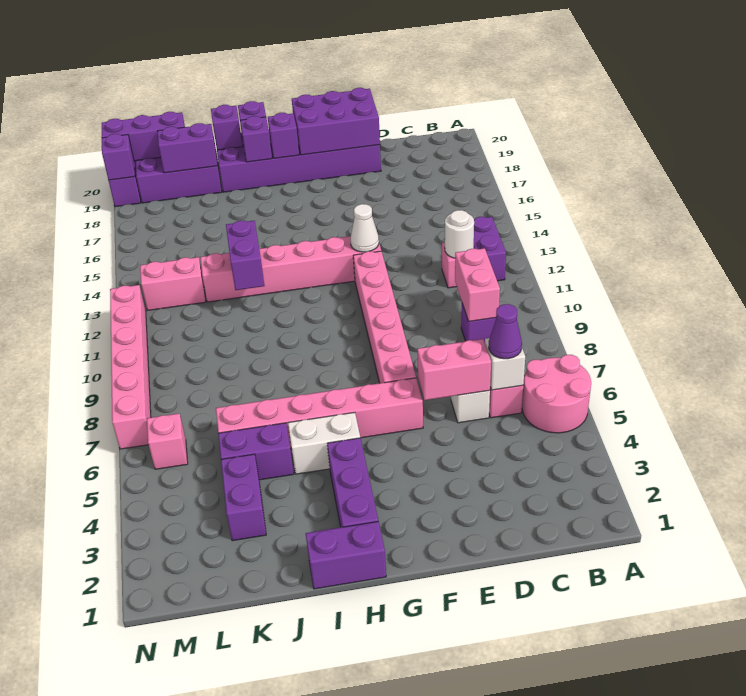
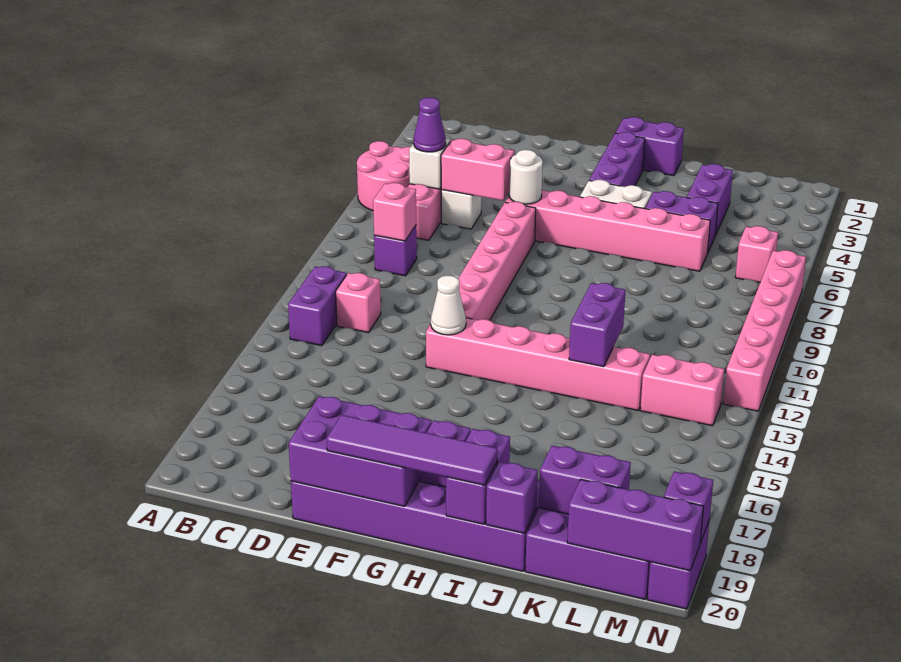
pink brick C9:C10 level 2 -> pink brick C9 level 2
white round brick C12 level 2 -> white round brick F6 level 2
none -> purple tile F20:I20 level 3

